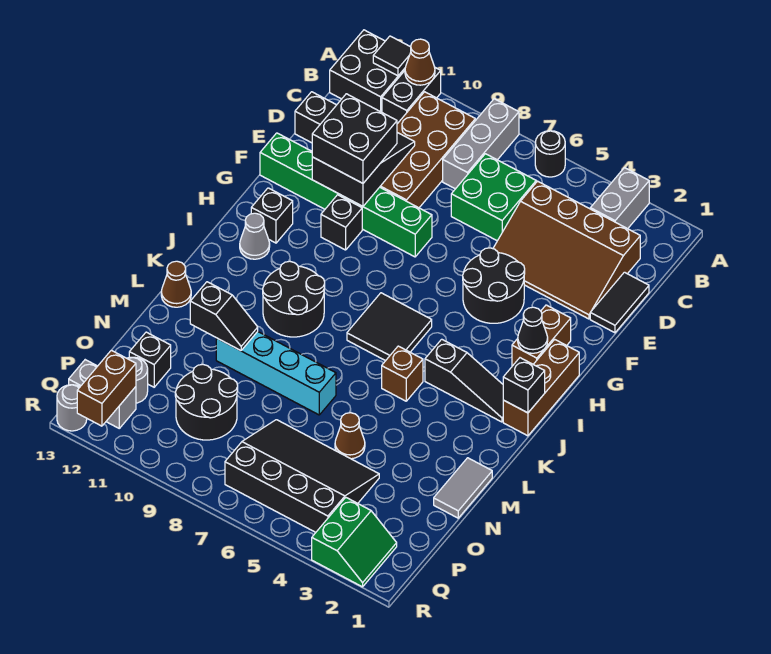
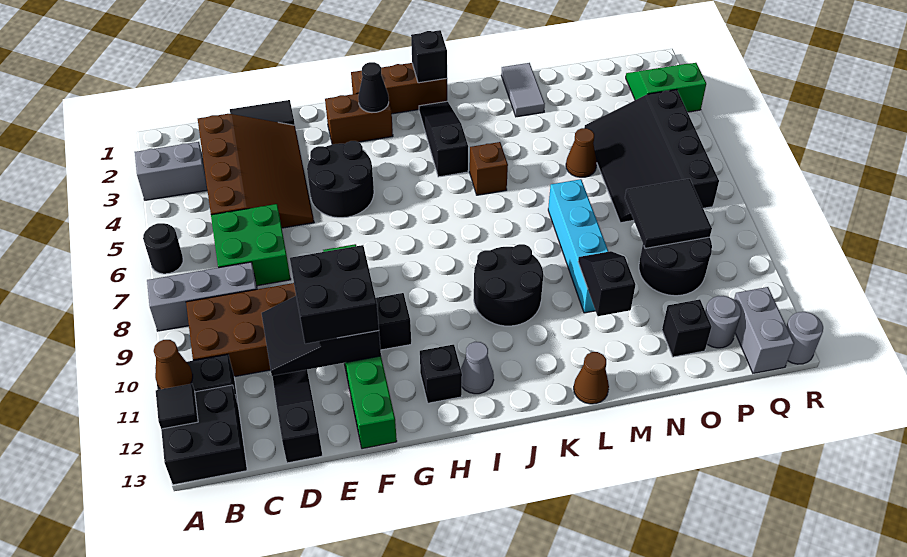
black tile I6:J7 level 1 -> black tile O8:P9 level 2
grey tile M1:N1 level 1 -> grey tile M1:M2 level 1
brown brick Q12:R12 level 2 -> none

